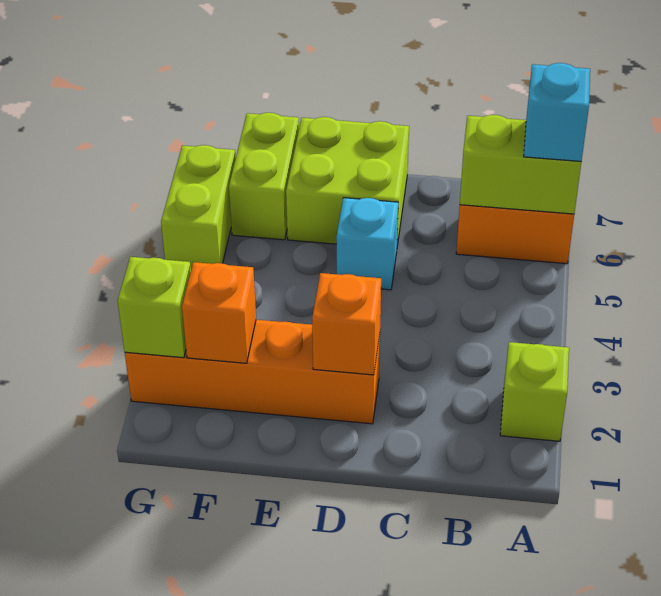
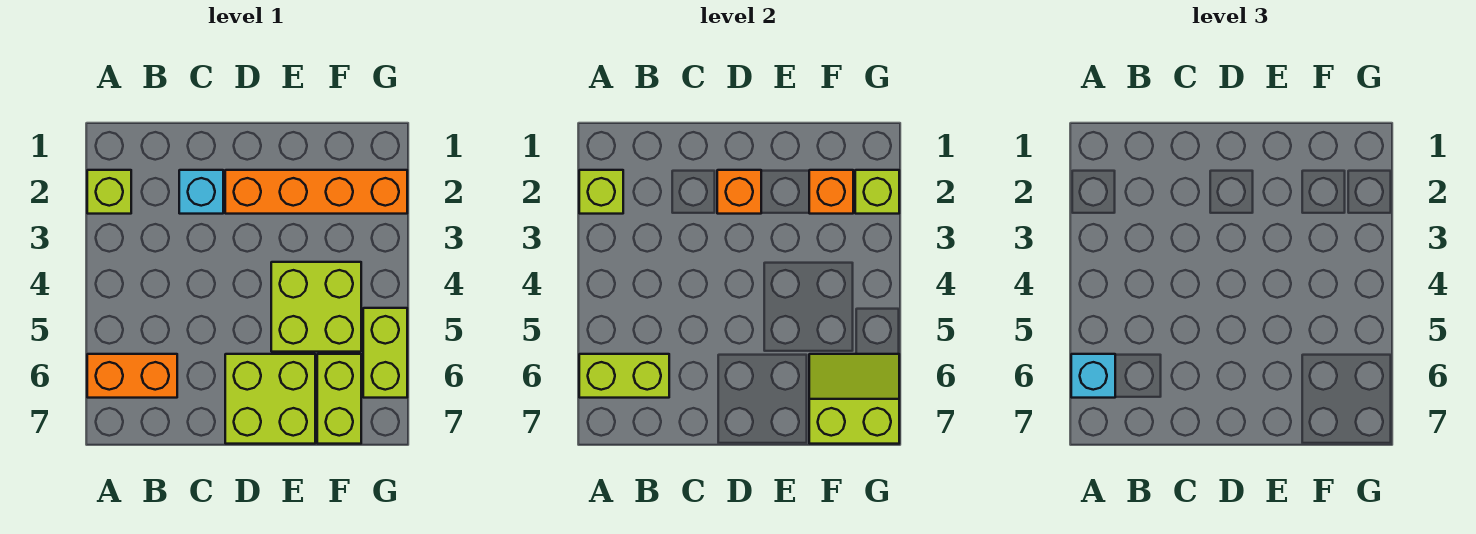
none -> lime brick A2 level 2
cyan brick D5 level 1 -> cyan brick C2 level 1
none -> lime brick E4:F5 level 1
none -> lime slope F6:G7 level 2 top 7

